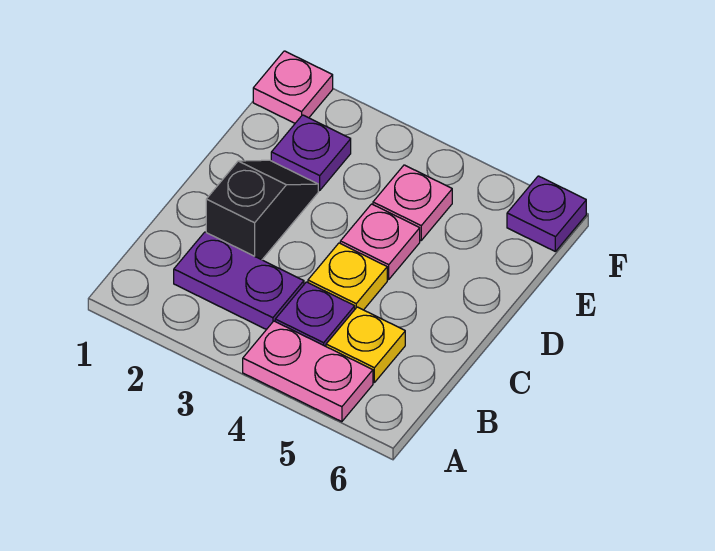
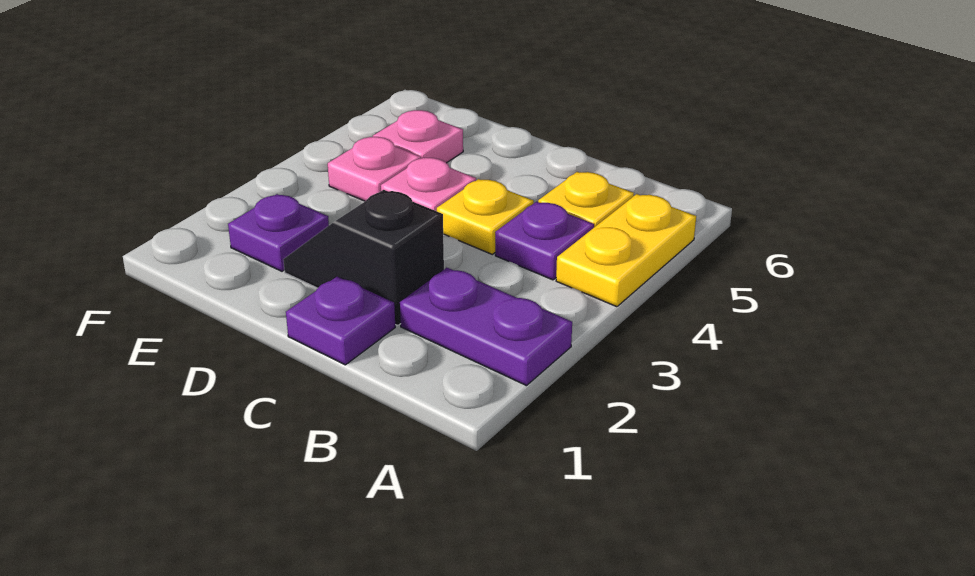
pink plate A4:A5 level 1 -> yellow plate A4:A5 level 1
purple plate B2:B3 level 1 -> purple plate A2:B2 level 1
pink plate F1 level 1 -> pink plate E5 level 1
purple plate F6 level 1 -> purple plate C1 level 1

